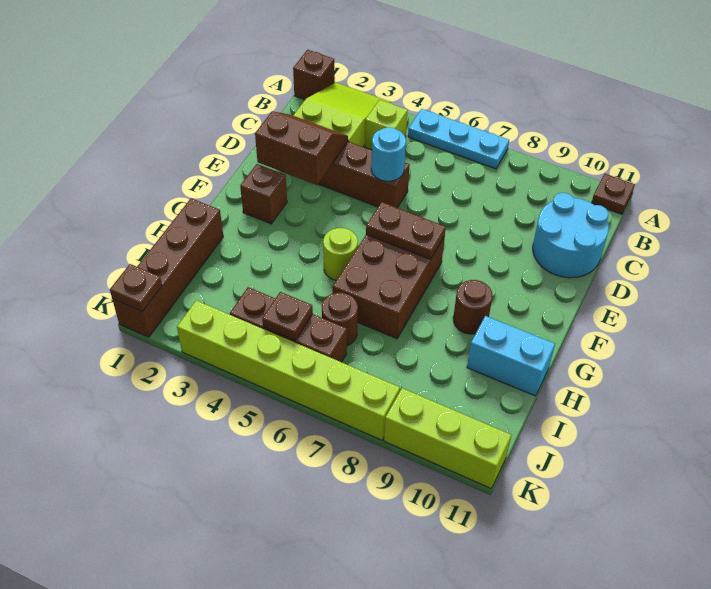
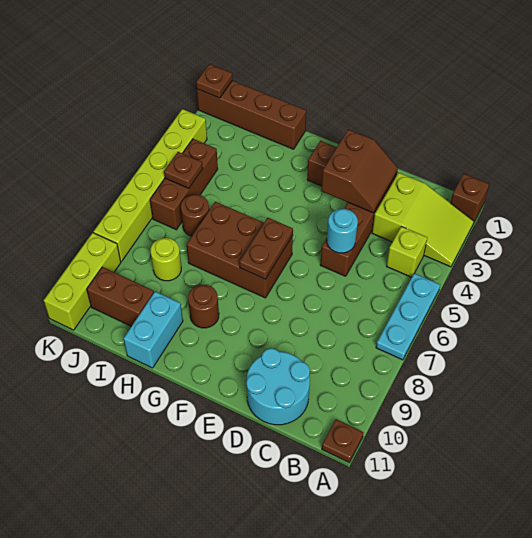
lime round brick G5 level 1 -> lime round brick I8 level 1
none -> brown brick I10:J10 level 1

